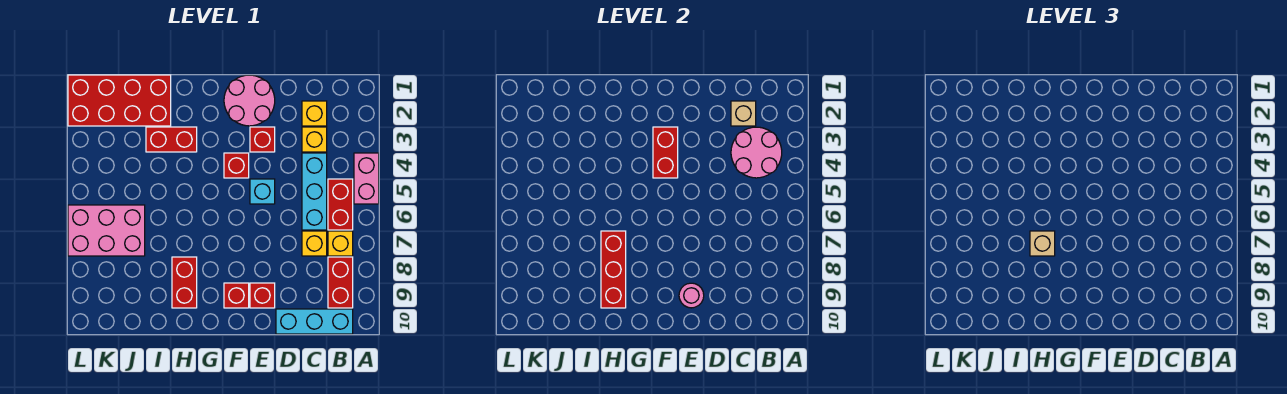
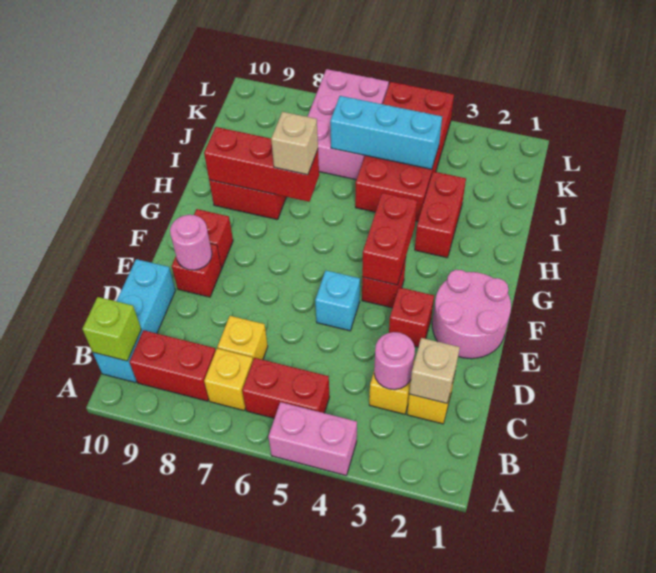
pink round brick B3:C4 level 2 -> pink round brick C3 level 2
none -> lime brick B10 level 2
cyan brick C4:C6 level 1 -> cyan brick J4:J6 level 2
red brick F3:F4 level 2 -> red brick F4:G4 level 2
red brick I1:L2 level 1 -> red brick I4:L5 level 1

